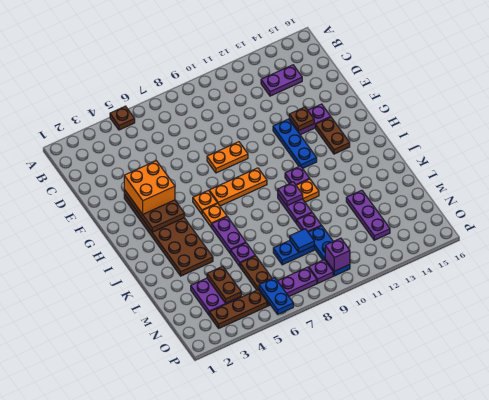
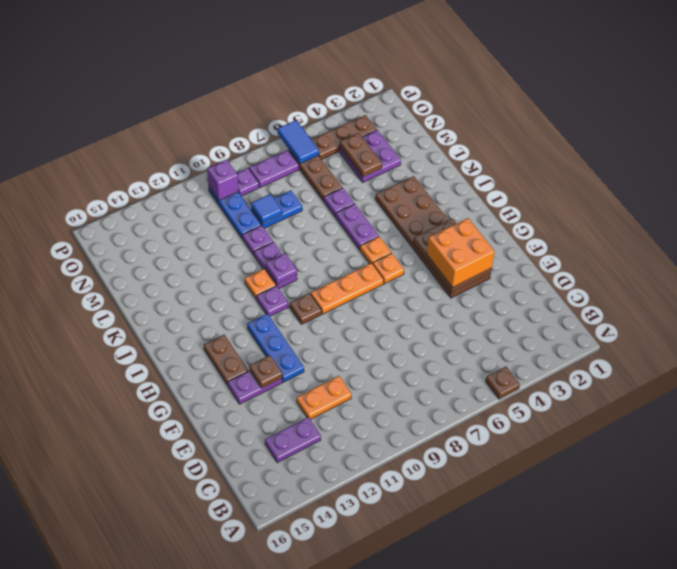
orange plate F8:F9 level 1 -> orange plate D11:D12 level 1
none -> brown plate H10 level 1
purple plate L13:N13 level 1 -> none
blue plate O6:P6 level 2 -> blue tile O6:P6 level 2

